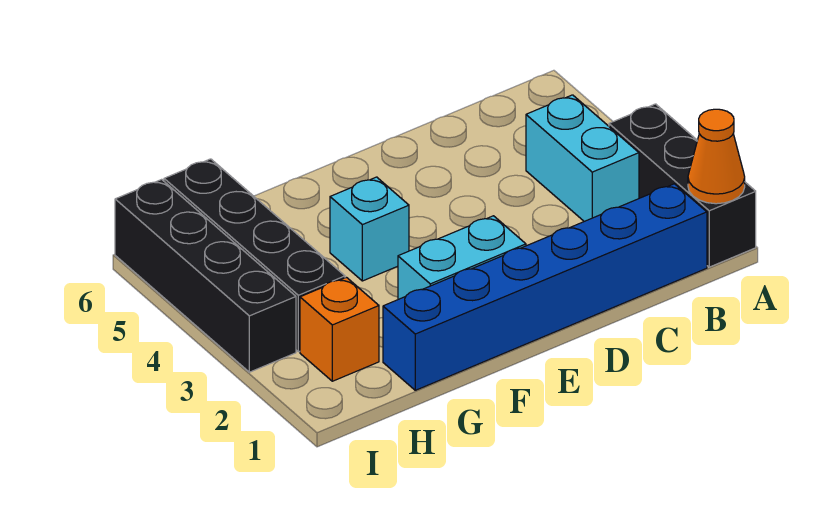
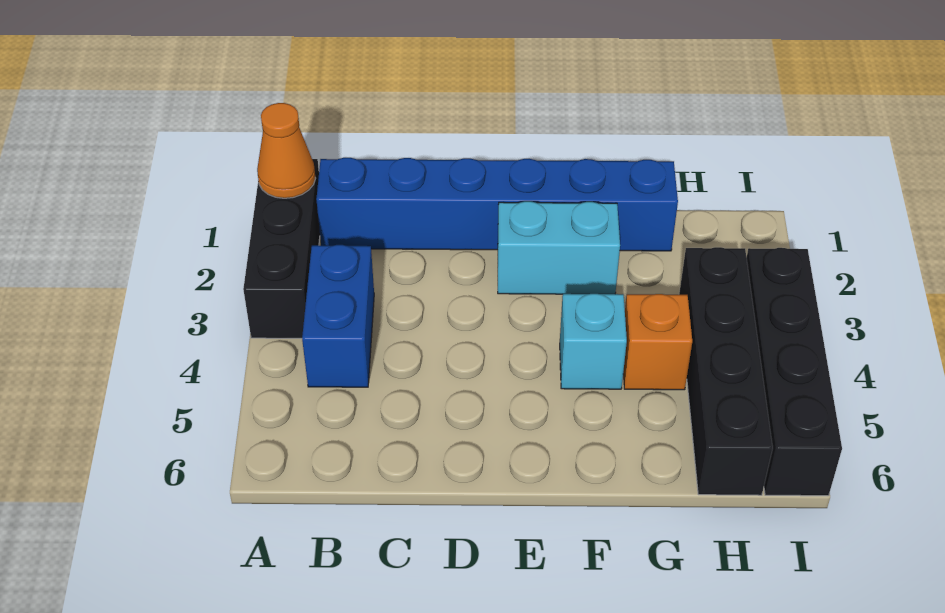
cyan brick B3:B4 level 1 -> blue brick B3:B4 level 1
orange brick H2 level 1 -> orange brick G4 level 1

